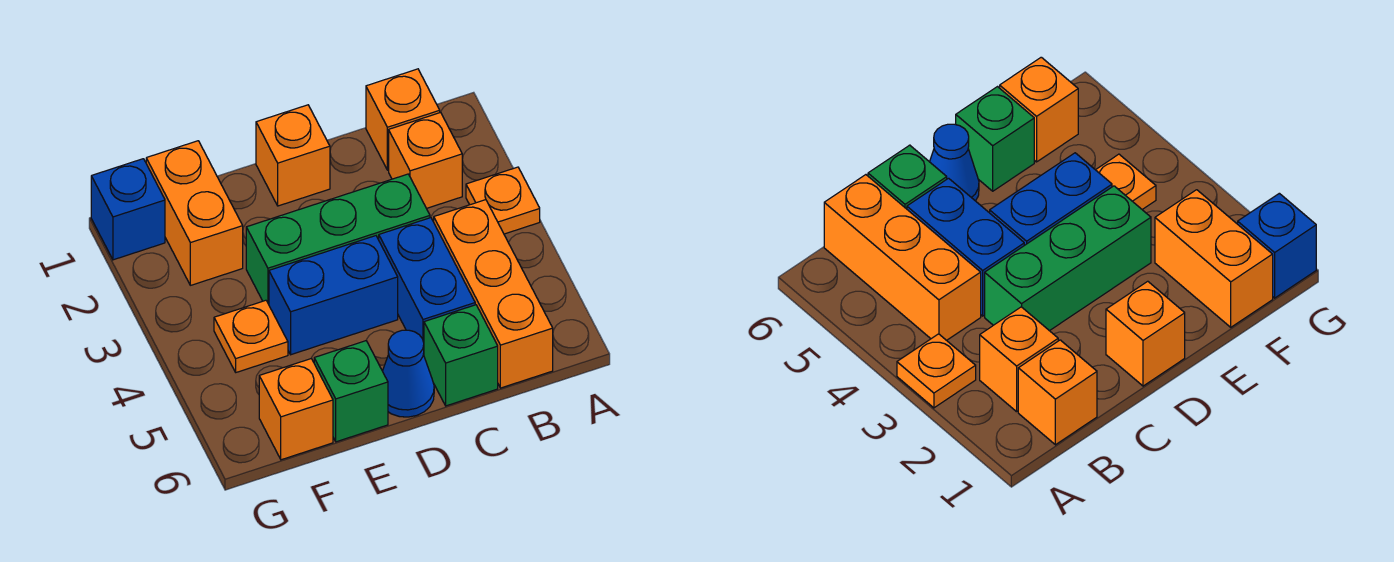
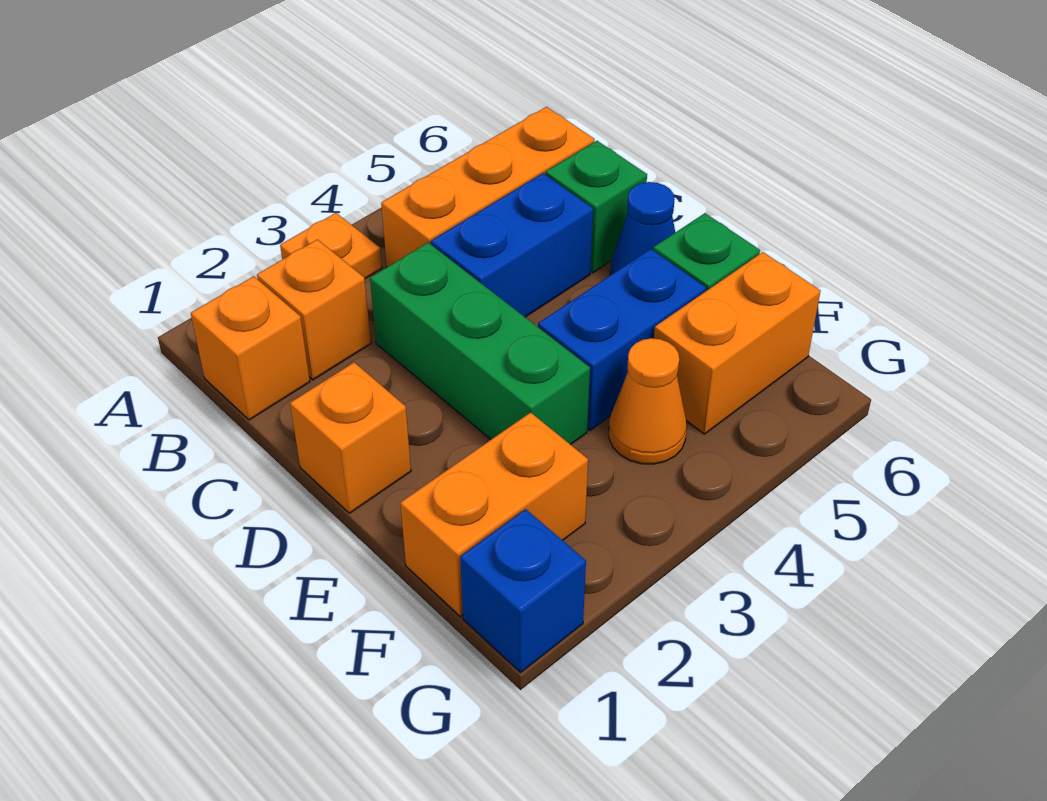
blue brick D4:E4 level 1 -> blue brick E4:E5 level 1
orange plate F4 level 1 -> orange cone F4 level 1
orange brick F6 level 1 -> orange brick F5:F6 level 1

